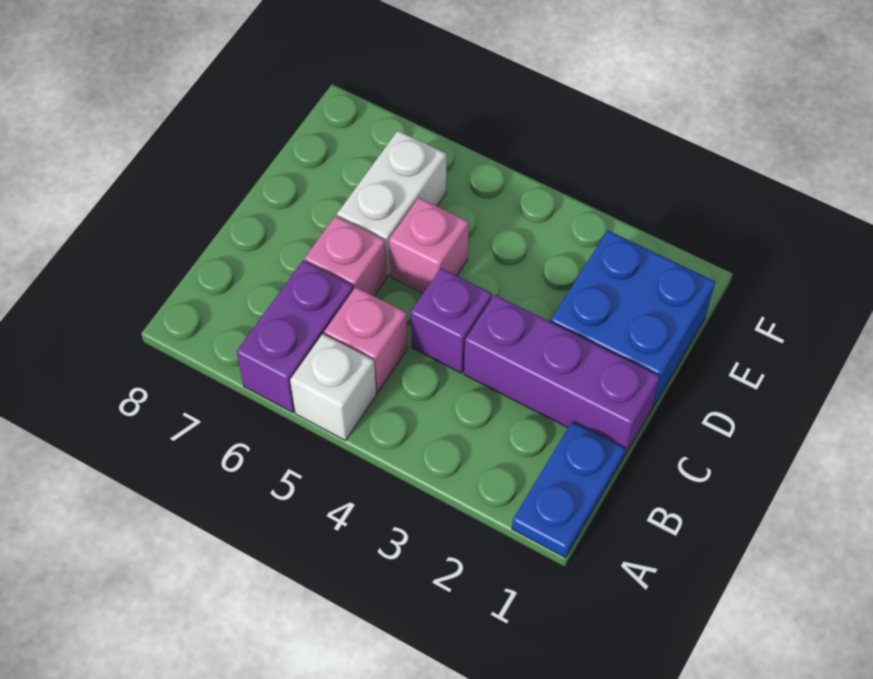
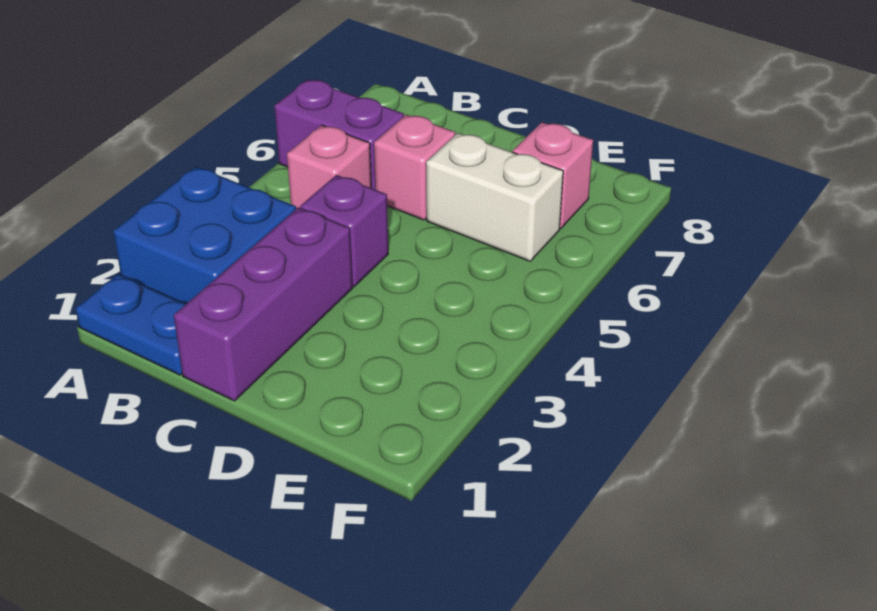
white brick A5 level 1 -> none
blue brick D1:E2 level 1 -> blue brick A2:B3 level 1
pink brick D5 level 1 -> pink brick E7 level 1

